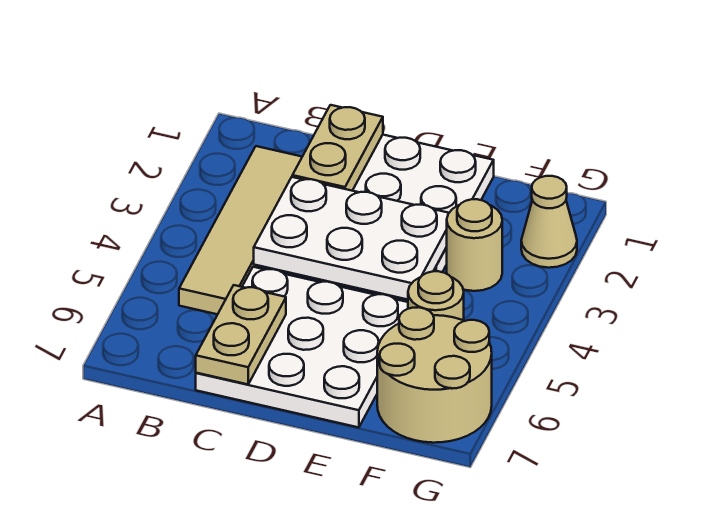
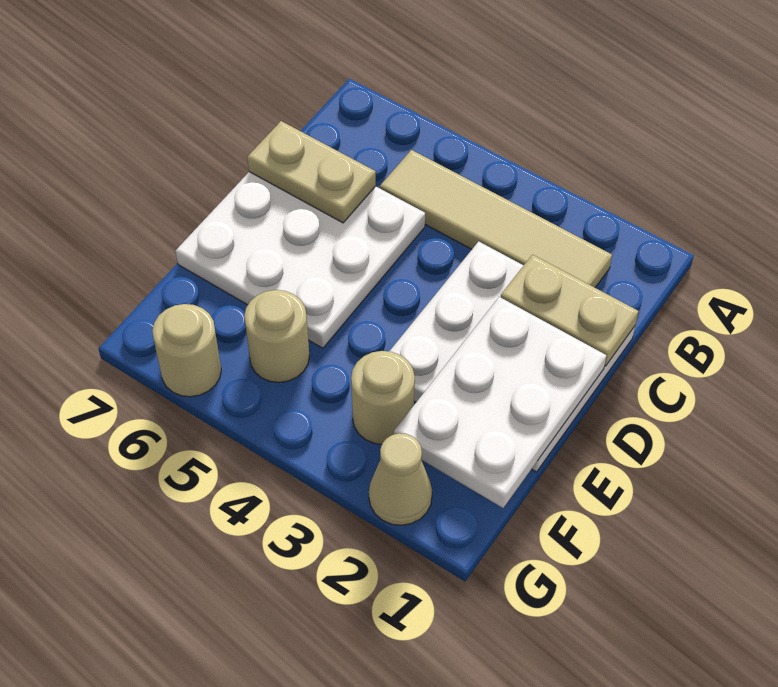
white plate C3:E4 level 2 -> white plate D1:F2 level 2
tan round brick F6:G7 level 1 -> tan round brick G6 level 1

